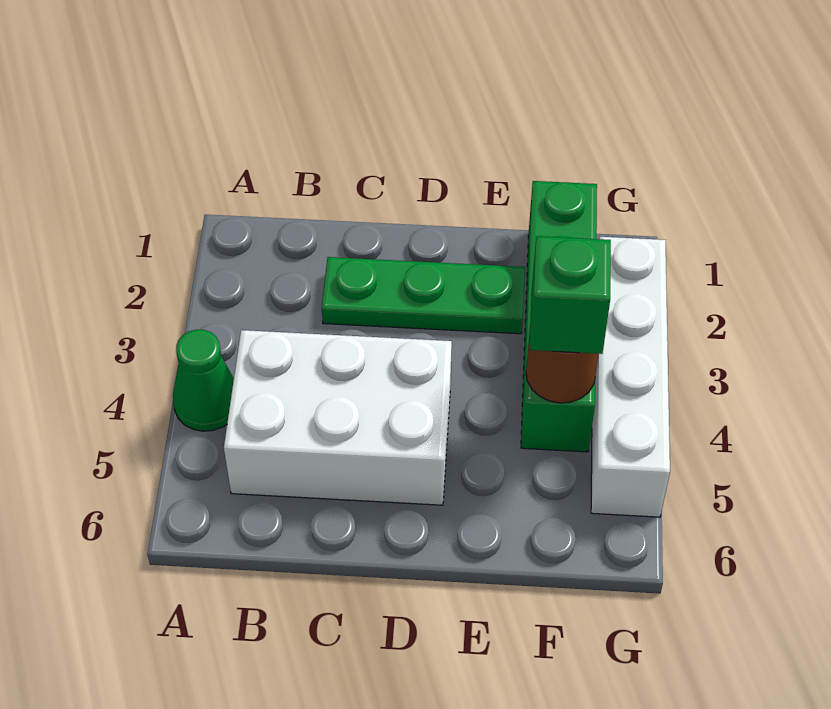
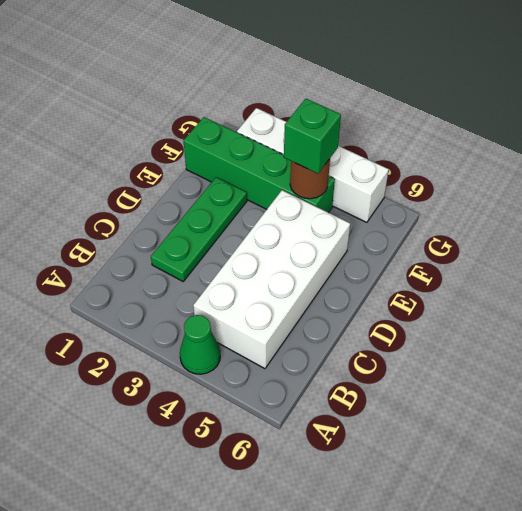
white brick B4:D5 level 1 -> white brick B4:E5 level 1

